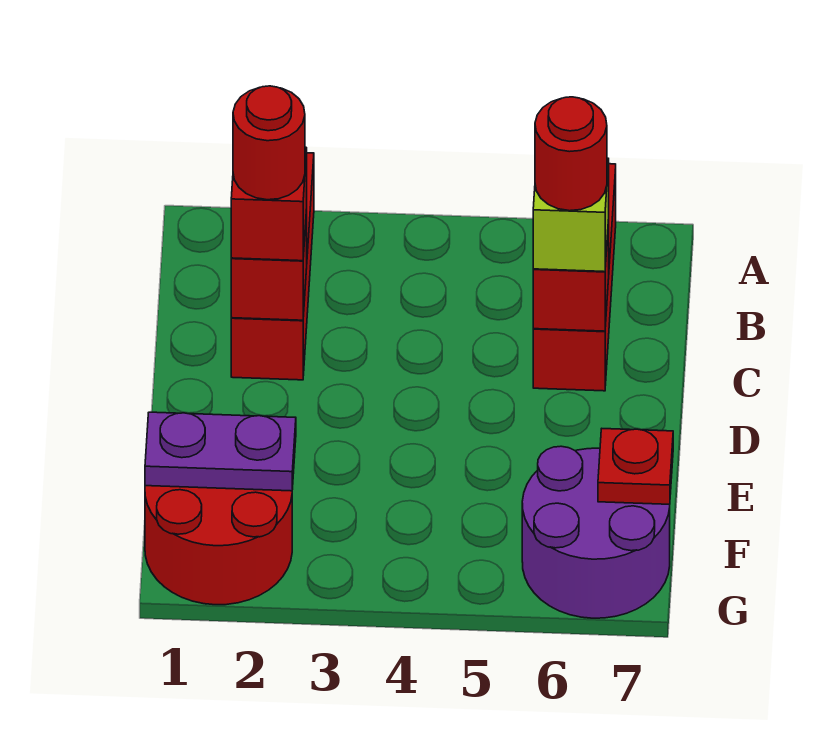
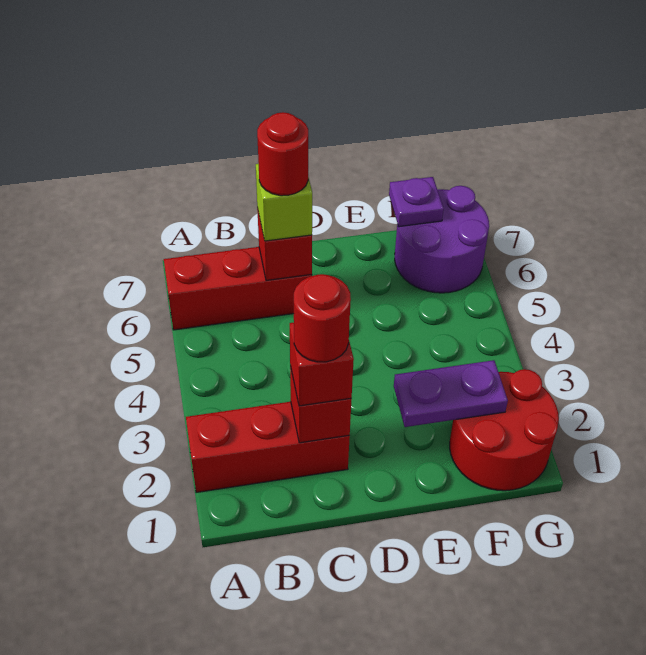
purple plate F1:F2 level 2 -> purple plate E2:F2 level 2
red plate F7 level 2 -> purple plate F7 level 2

